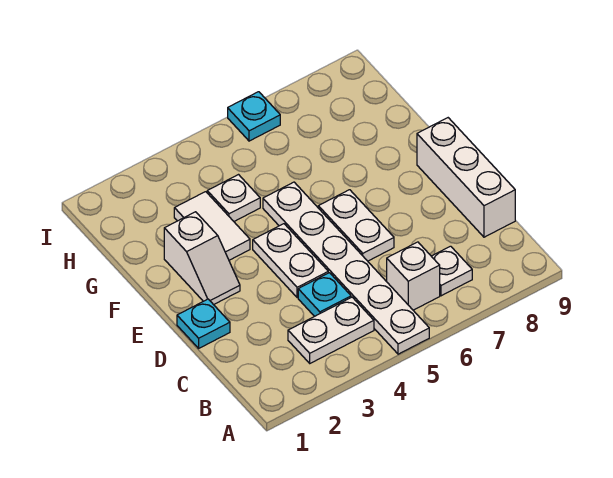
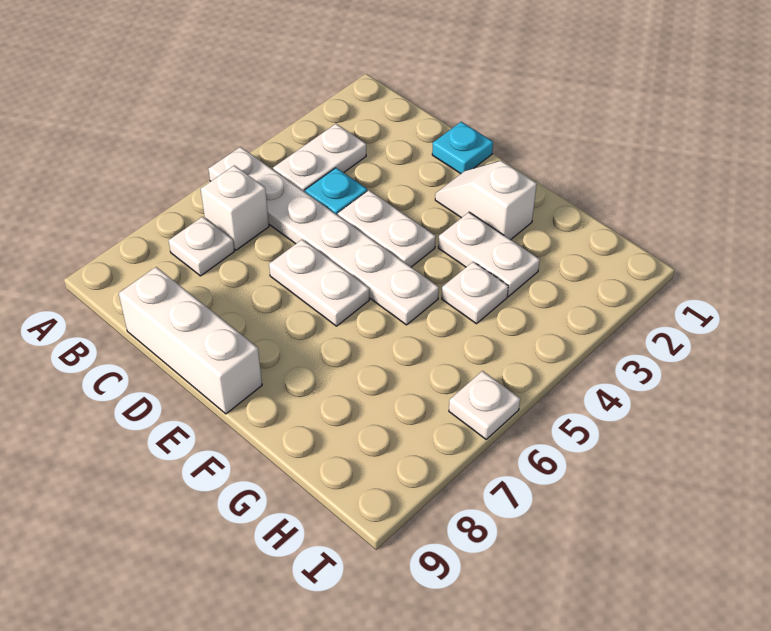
white tile F3:G3 level 1 -> white plate F3:G3 level 1
cyan plate I6 level 1 -> white plate I6 level 1

